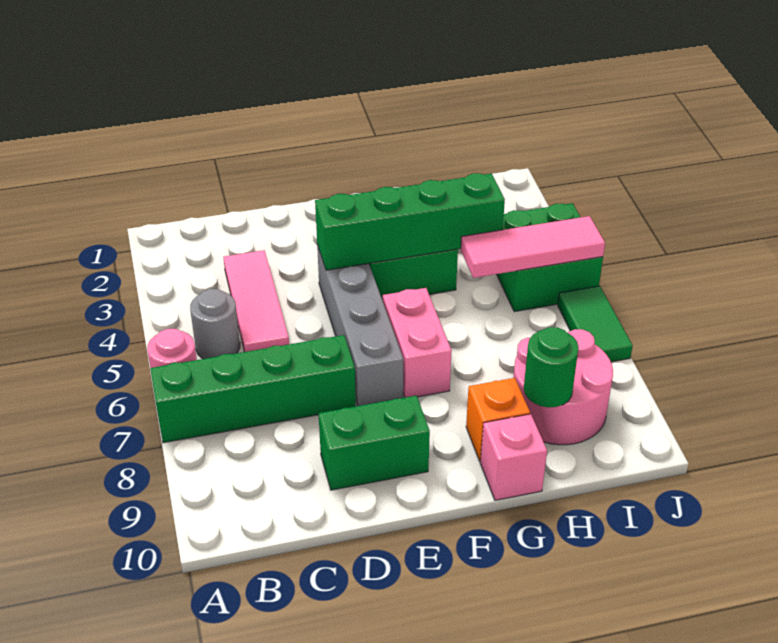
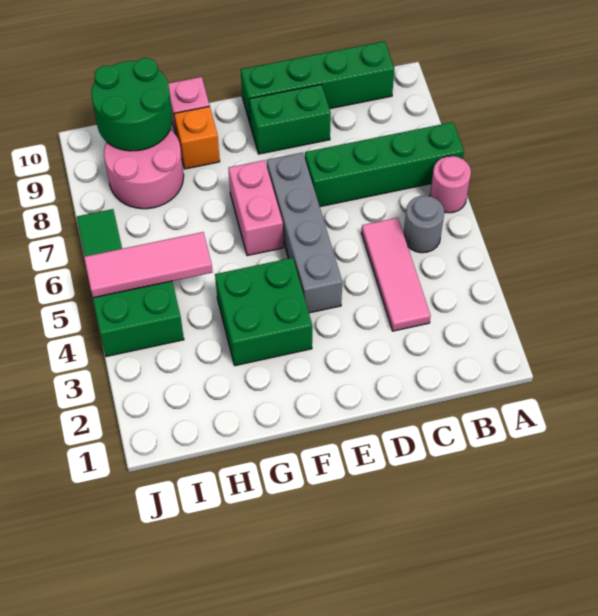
green brick E4:H4 level 2 -> green brick B10:E10 level 1
green round brick H9 level 2 -> green round brick H9:I10 level 2

